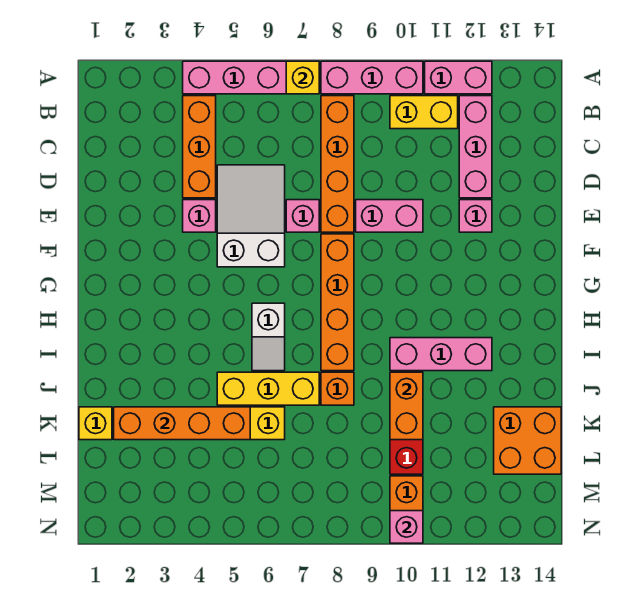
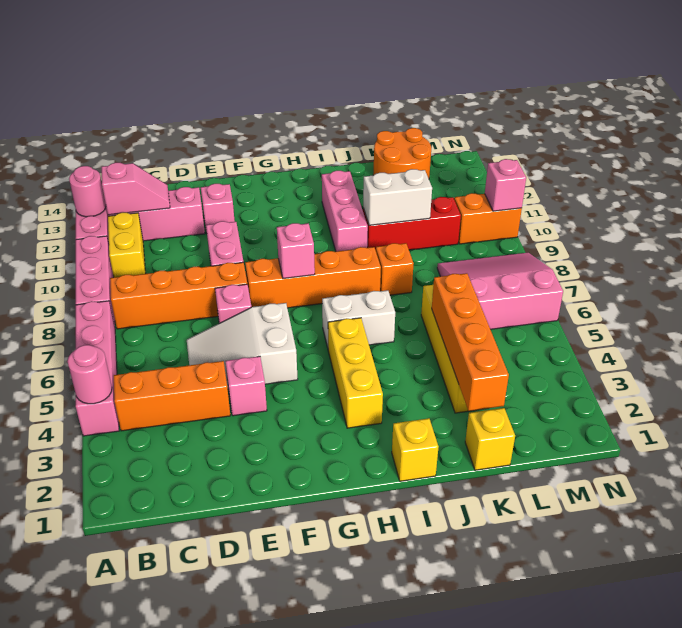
none -> pink round brick A4 level 2
yellow brick A7 level 2 -> yellow brick I1 level 1
none -> pink round brick A12 level 2
none -> pink slope B12:C12 level 2 top B
none -> pink brick G8 level 2
white slope H6:I6 level 1 top H -> white brick H6:I6 level 1
yellow brick J5:J7 level 1 -> yellow brick H3:H5 level 1
orange brick J10:K10 level 2 -> white brick J10:K10 level 2
orange brick K13:L14 level 1 -> orange round brick K13:L14 level 1
none -> pink slope L6:N8 level 1 top 6

